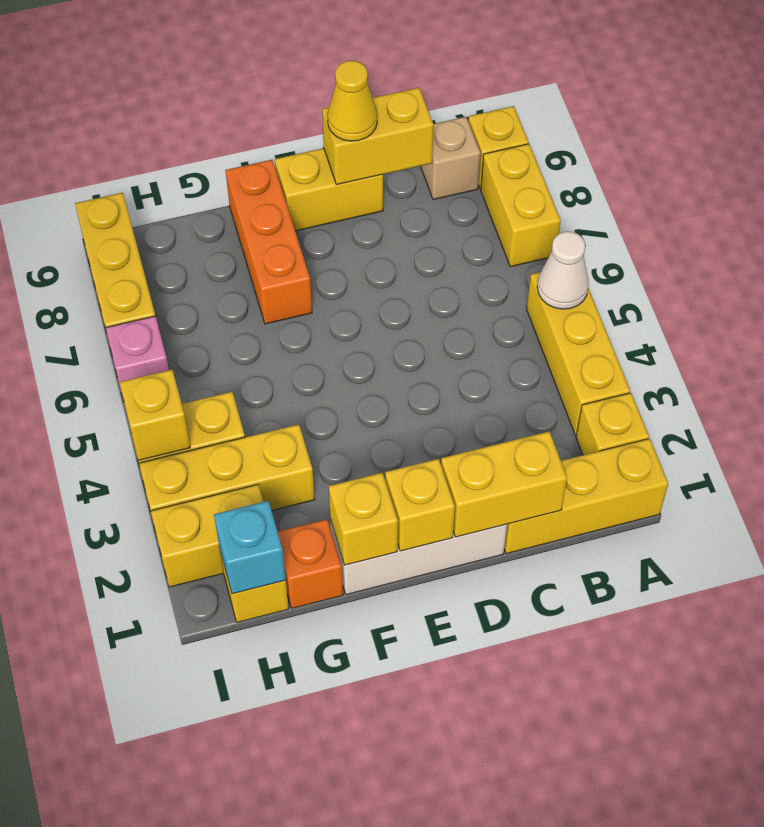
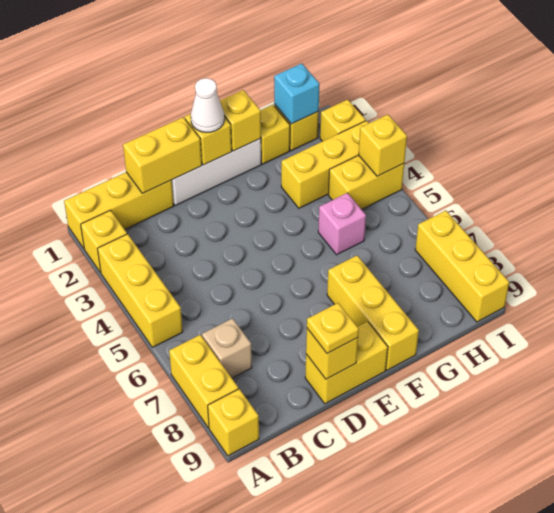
white cone A5 level 2 -> white cone E1 level 3
tan brick B9 level 1 -> tan brick B7 level 1
yellow brick C9:D9 level 2 -> yellow brick D9 level 2
yellow cone D9 level 3 -> yellow plate D9 level 3
orange brick F7:F9 level 1 -> yellow brick F7:F9 level 1
orange brick G1 level 1 -> yellow brick G1 level 1
yellow brick H2:I2 level 1 -> yellow brick I2 level 1
pink brick I6 level 1 -> pink brick G5 level 1

